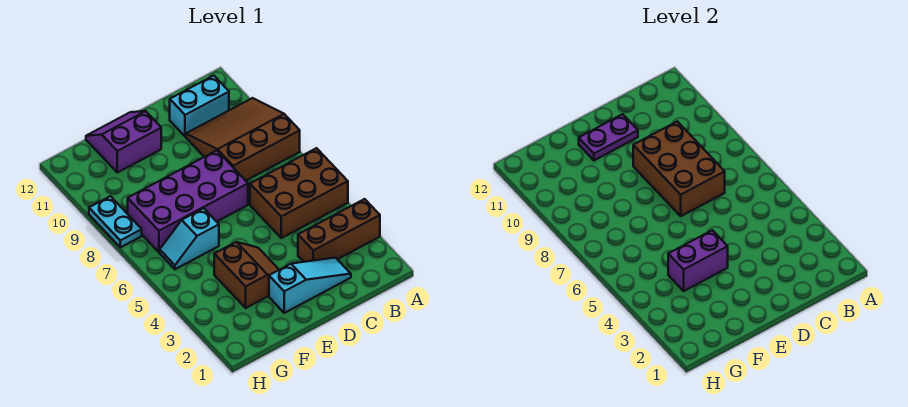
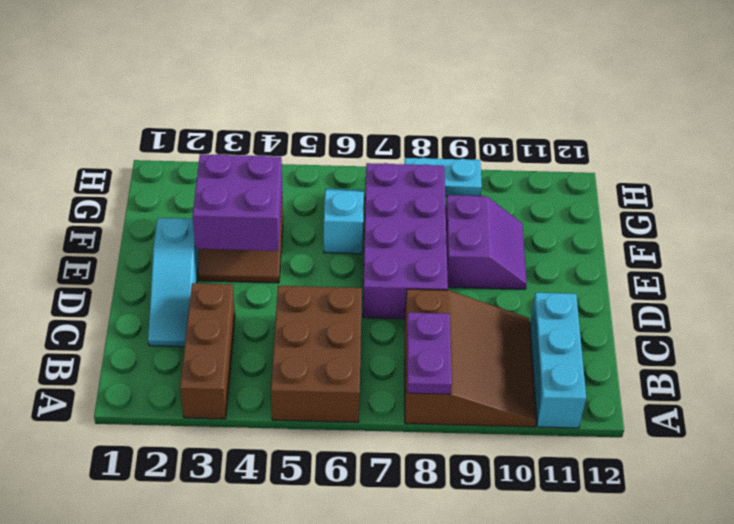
cyan brick B11:C11 level 1 -> cyan brick A11:C11 level 1
brown brick C7:D9 level 2 -> none
purple plate D11:E11 level 2 -> purple plate A8:B8 level 2
purple brick E4:F4 level 2 -> purple brick E3:F4 level 2
purple slope E11:F12 level 1 top 11 -> purple slope E9:F10 level 1 top 9

